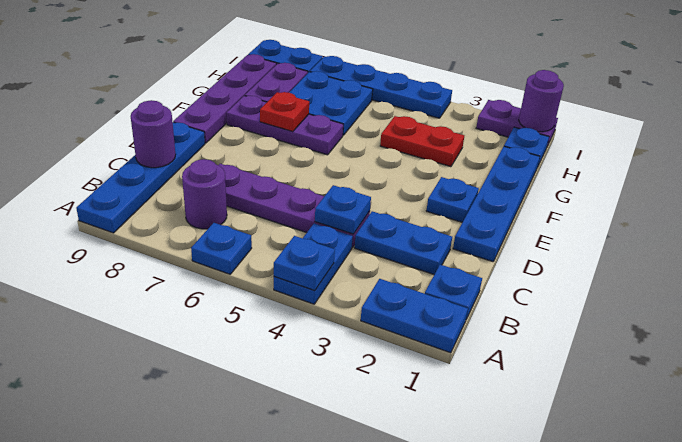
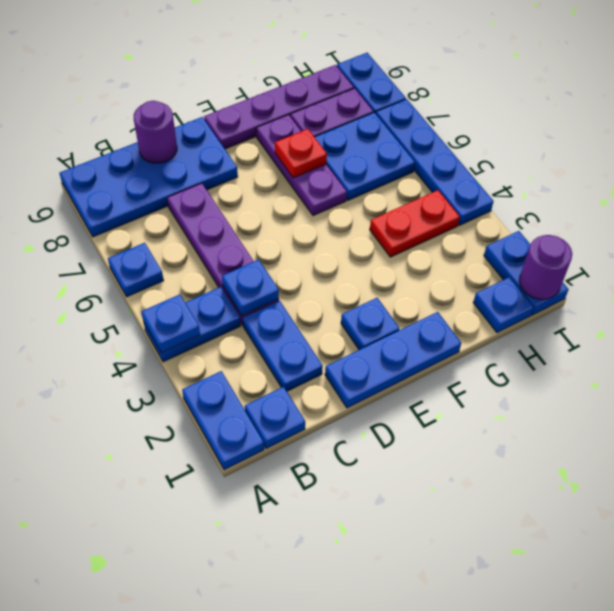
blue plate A9:D9 level 1 -> blue plate A8:D9 level 1
purple round brick B7 level 1 -> none
blue plate D1:G1 level 1 -> blue plate D1:F1 level 1
red plate G3:G4 level 1 -> red plate G4:H4 level 1
purple plate I1:I2 level 1 -> blue plate I1:I2 level 1

